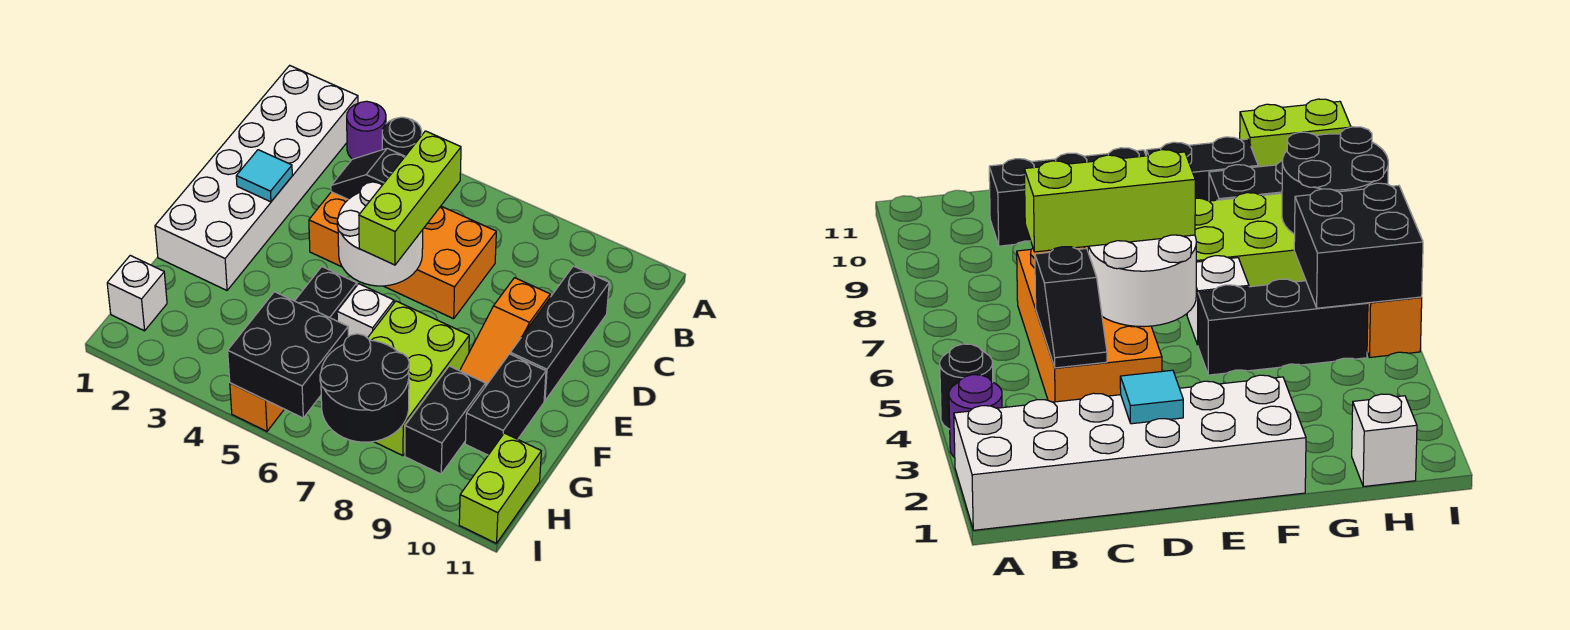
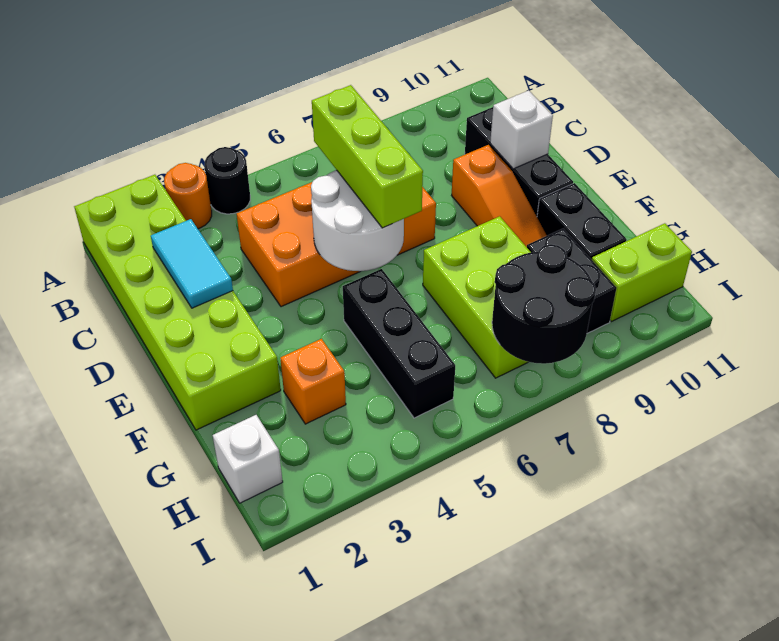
white brick A1:F2 level 1 -> lime brick A1:F2 level 1
purple round brick A3 level 1 -> orange round brick A3 level 1
black slope C4:C5 level 2 top 5 -> none
cyan tile D2 level 2 -> cyan tile C2:D2 level 2
white brick F6 level 1 -> white brick D10 level 2
black brick H5:I6 level 2 -> none
lime brick H11:I11 level 1 -> lime brick H10:H11 level 1
orange brick I5 level 1 -> orange brick G3 level 1

